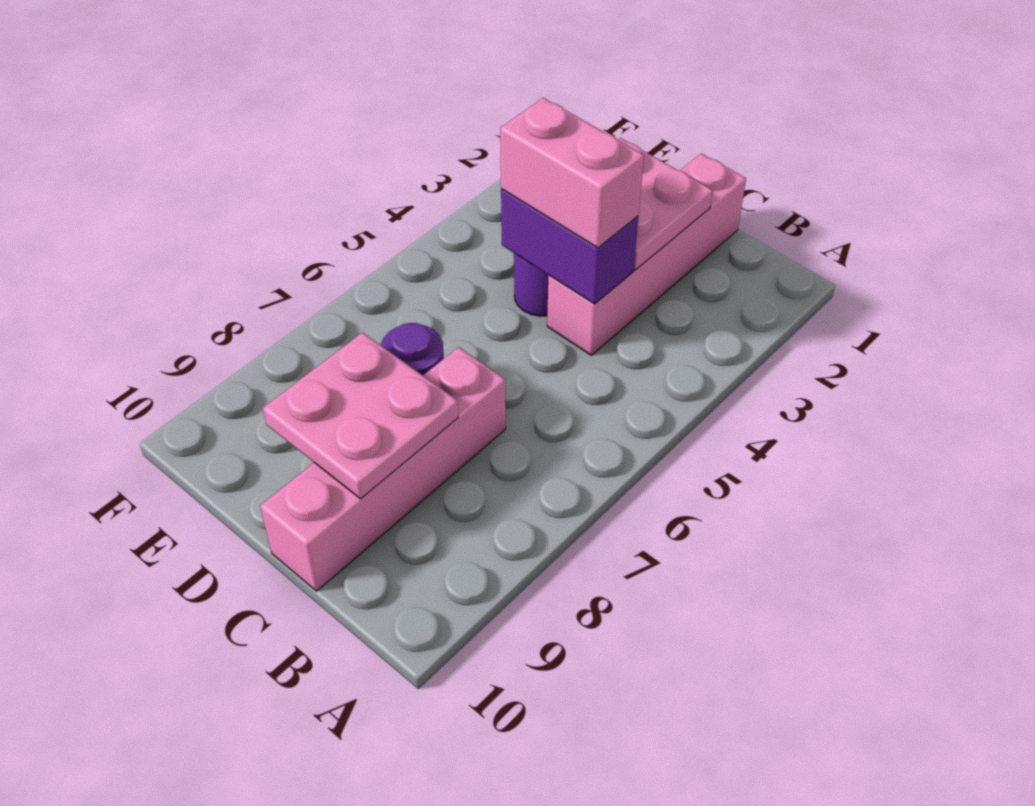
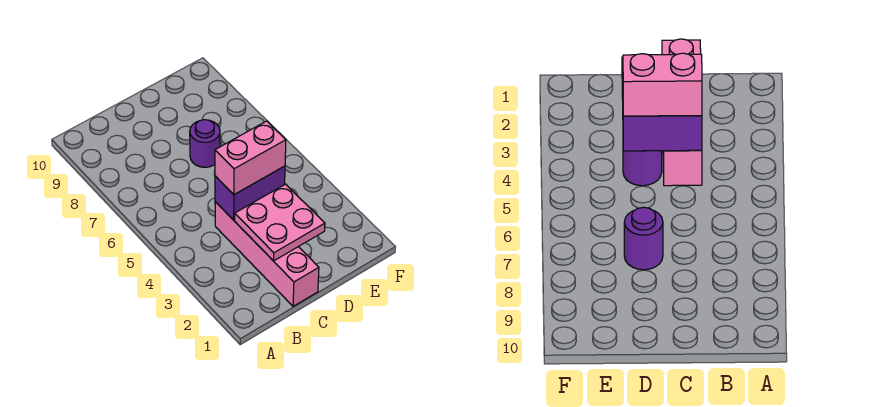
pink brick C7:C10 level 1 -> none
pink plate C8:D9 level 2 -> none

